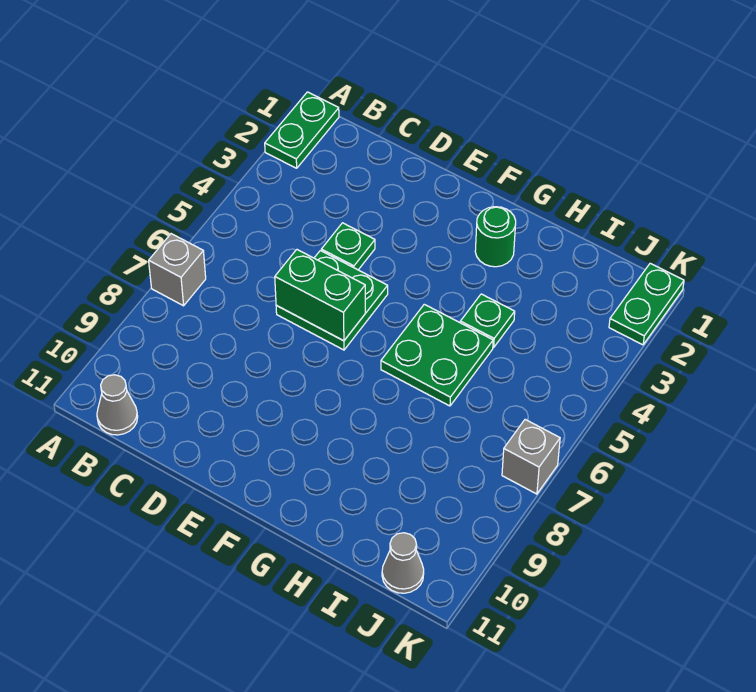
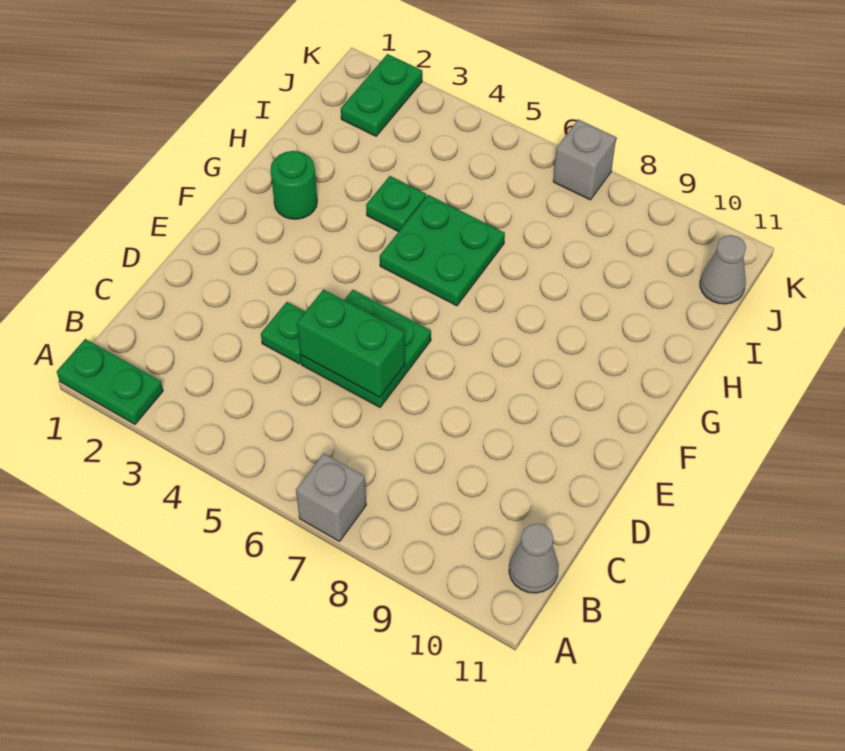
green brick D6:E6 level 2 -> green brick D5:D6 level 2
green plate K1:K2 level 1 -> green plate J2:K2 level 1

